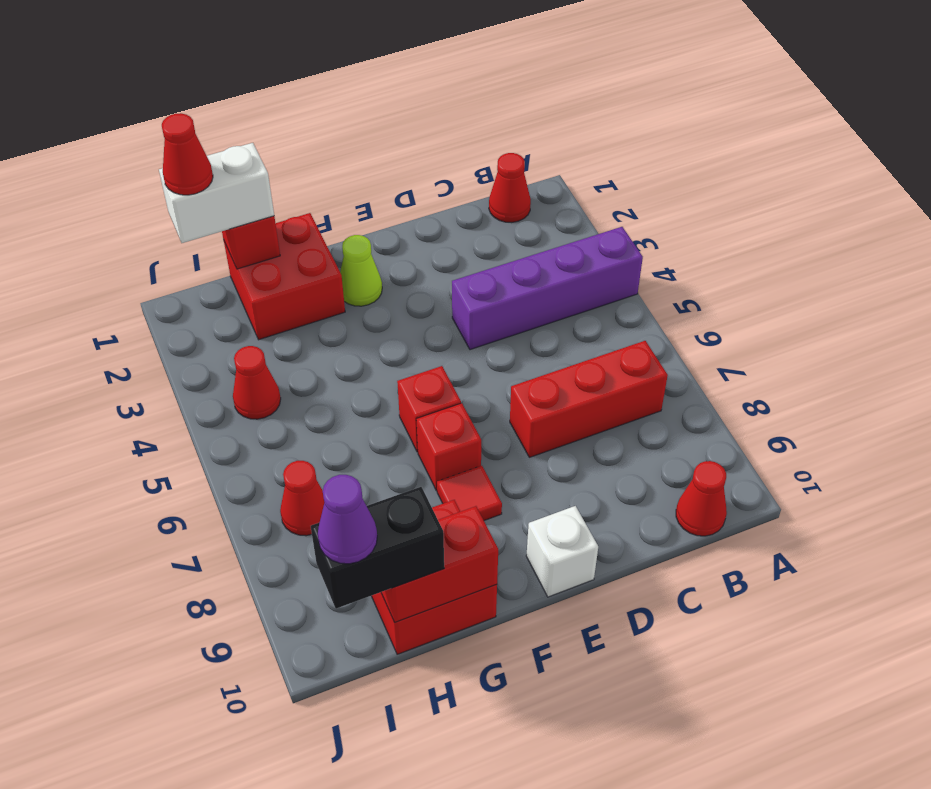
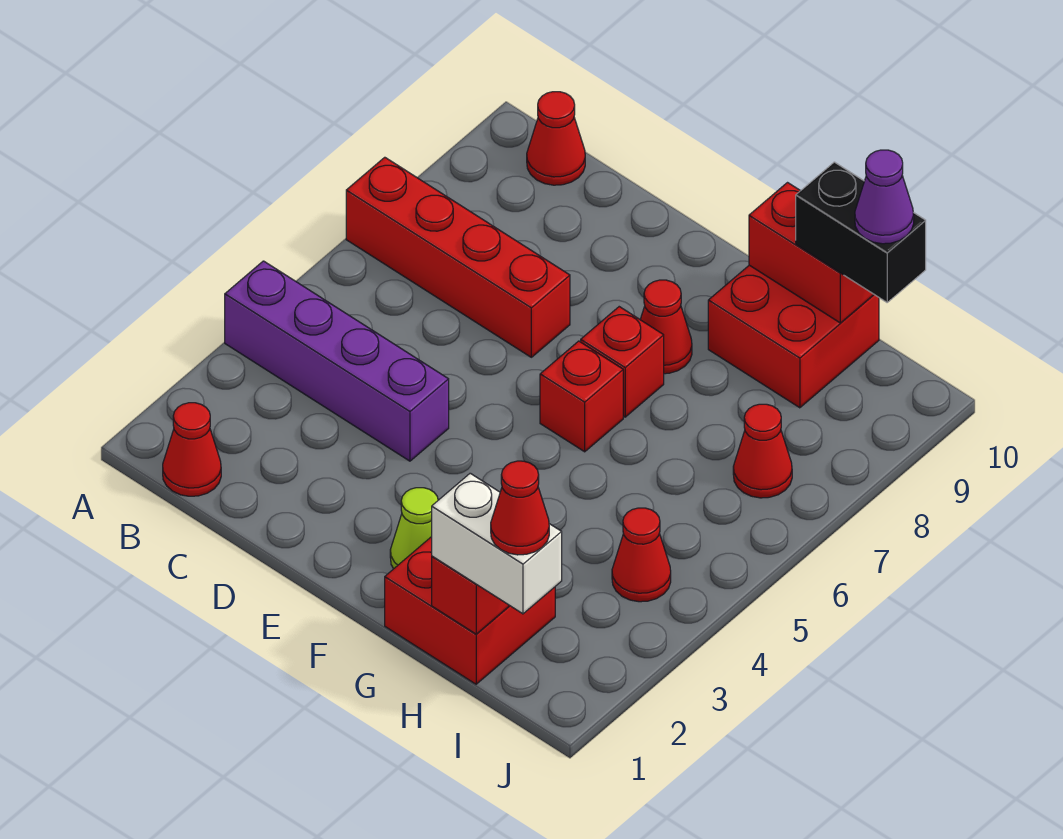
red brick B7:D7 level 1 -> red brick A7:D7 level 1
white brick E10 level 1 -> none
red tile F8 level 1 -> red cone F8 level 1

